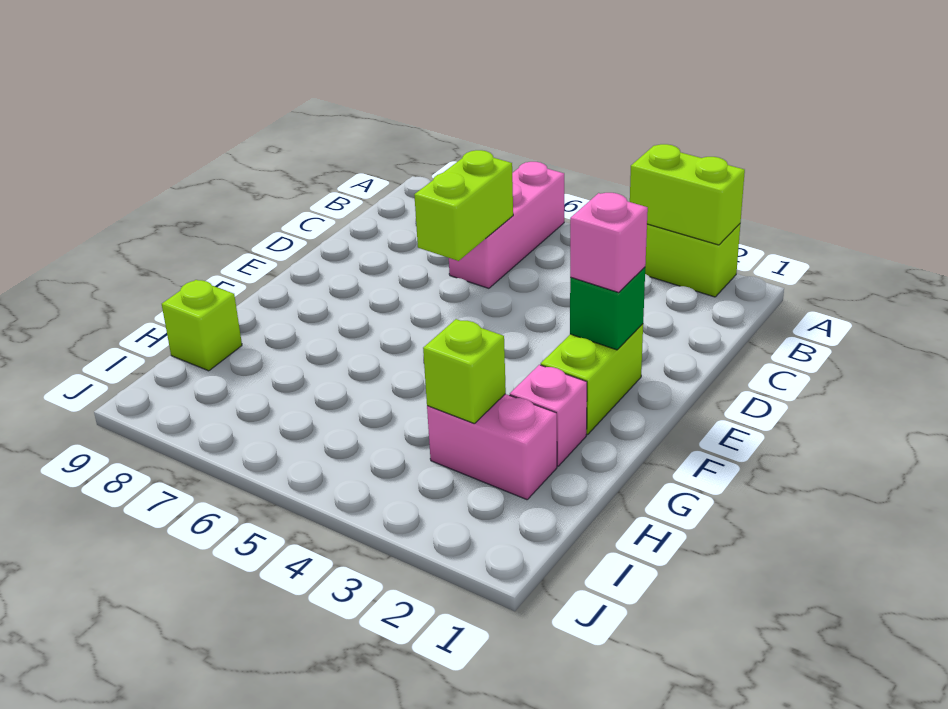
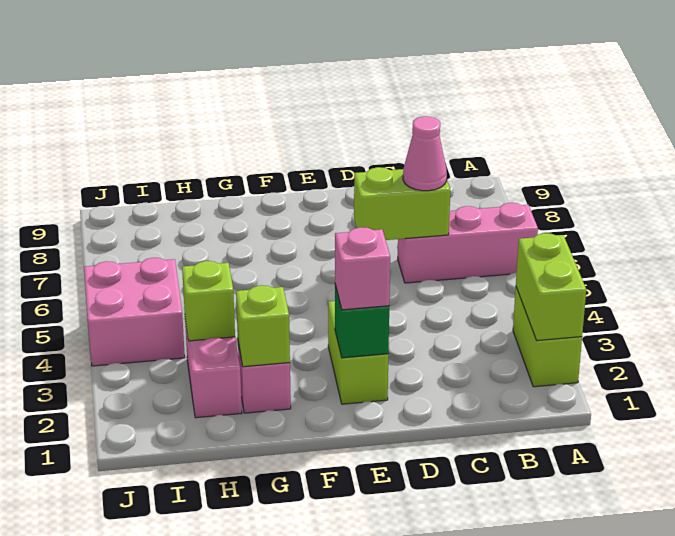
none -> pink cone C6 level 3
lime brick E2:F2 level 1 -> lime brick E2:E3 level 1
lime brick H9 level 1 -> lime brick G2 level 2
none -> pink brick I4:J5 level 1

